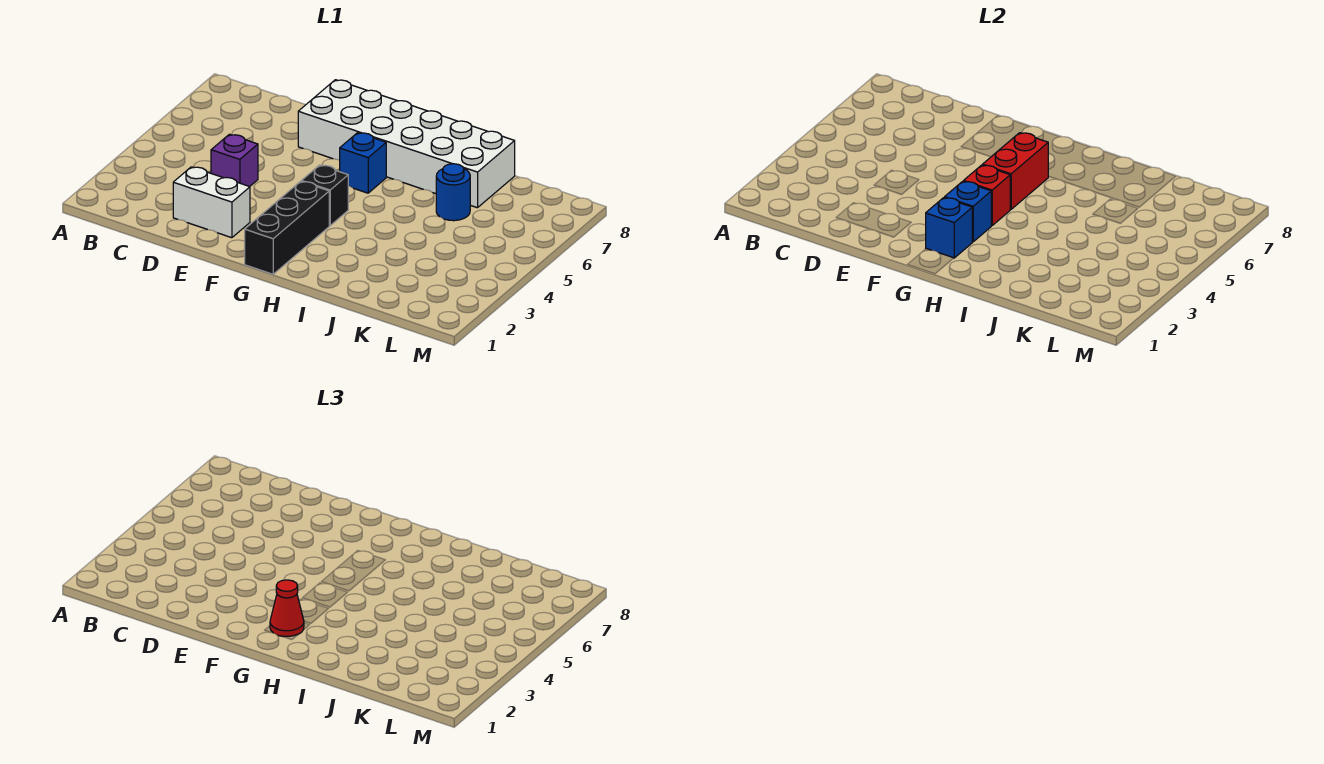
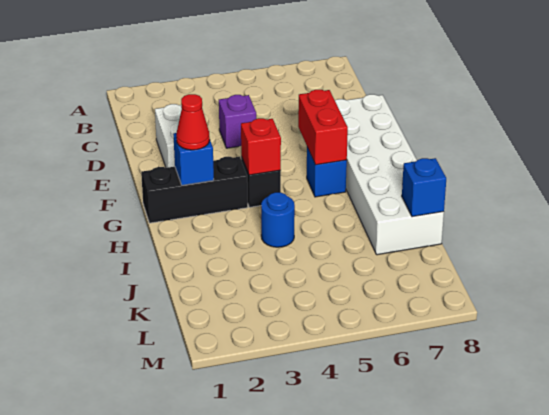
blue brick G3 level 2 -> blue brick J8 level 2
red brick G5:G6 level 2 -> red brick F6:G6 level 2
blue round brick J6 level 1 -> blue round brick I4 level 1

